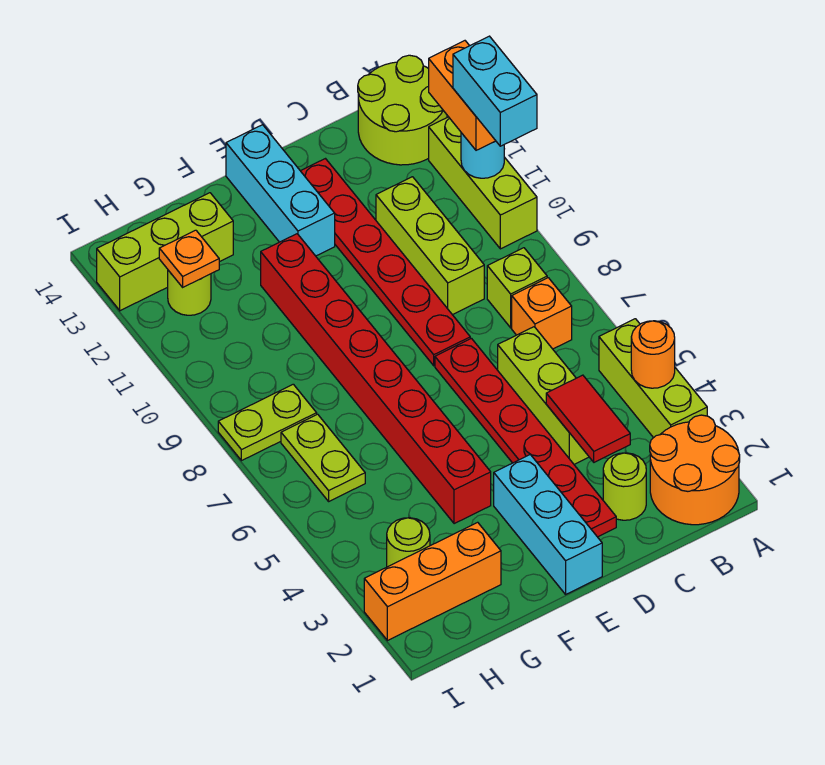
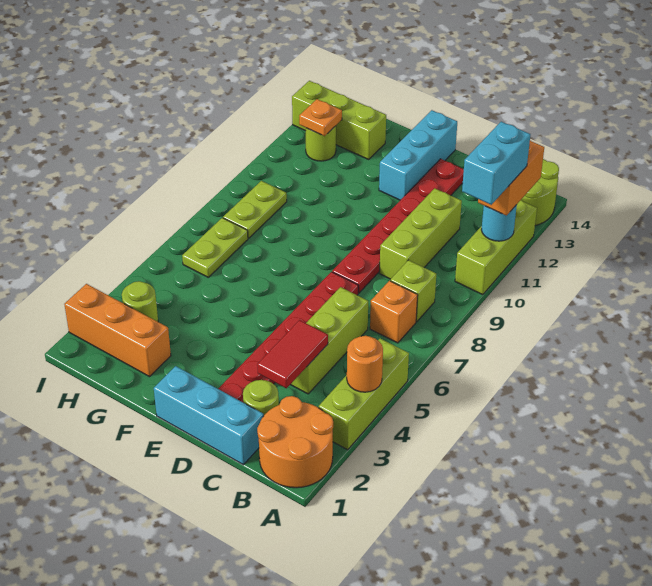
cyan brick E1:E3 level 1 -> cyan brick C1:E1 level 1
red brick F4:F11 level 1 -> none
lime plate H8:I8 level 1 -> lime plate H8:H9 level 1

